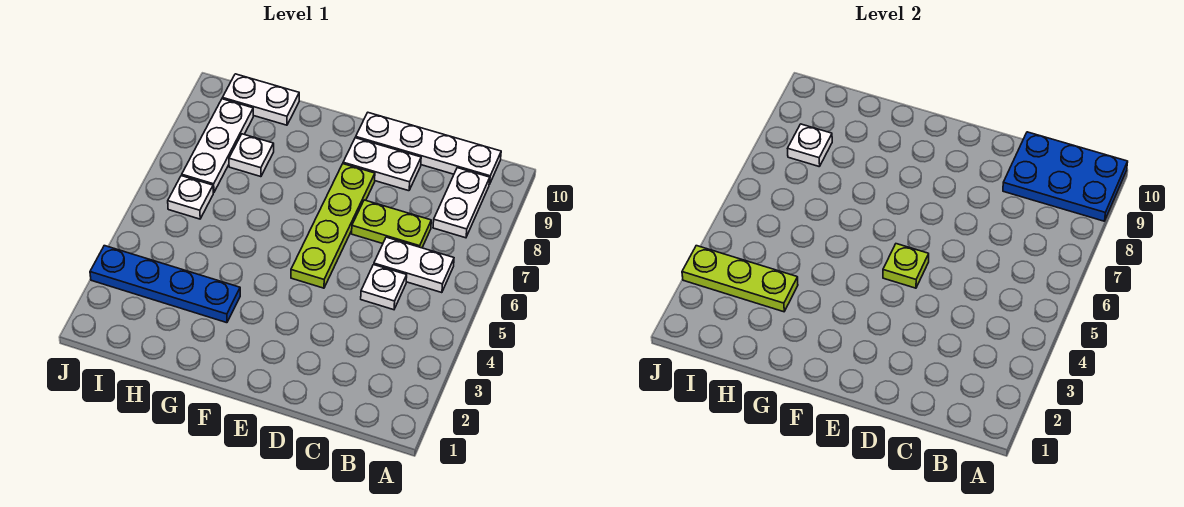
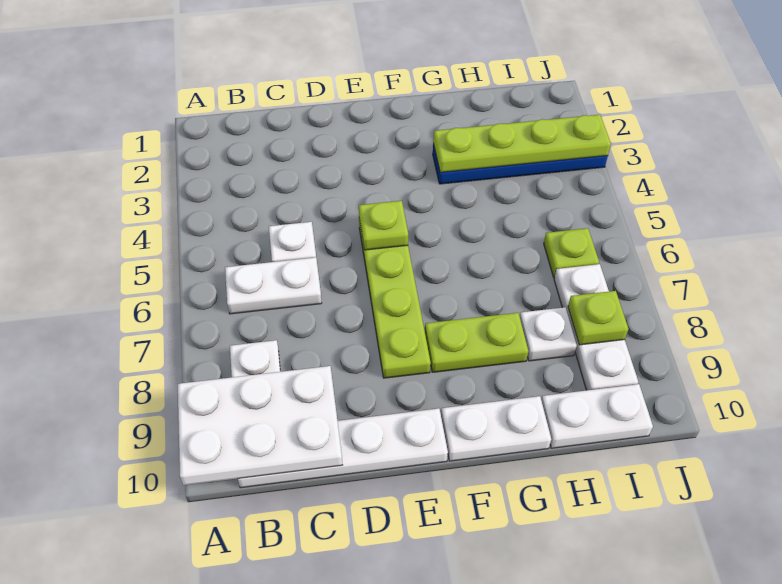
blue plate A9:C10 level 2 -> white plate A9:C10 level 2
lime plate C7:D7 level 1 -> lime plate F8:G8 level 1
white plate D9:E9 level 1 -> white plate F10:G10 level 1
lime plate H3:J3 level 2 -> lime plate G3:J3 level 2
white plate I6 level 1 -> lime plate I6 level 1
white plate I8 level 2 -> lime plate I8 level 2

